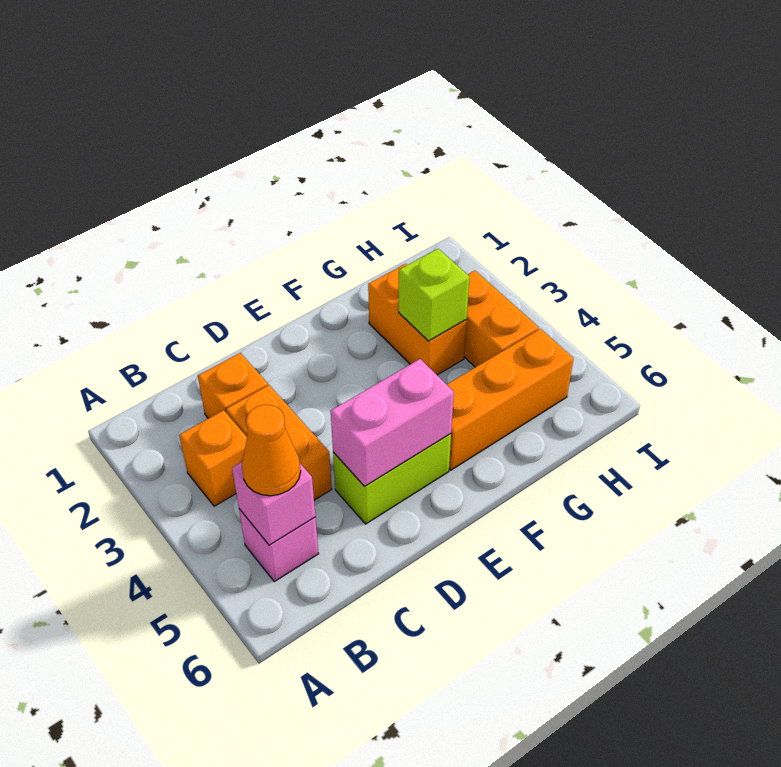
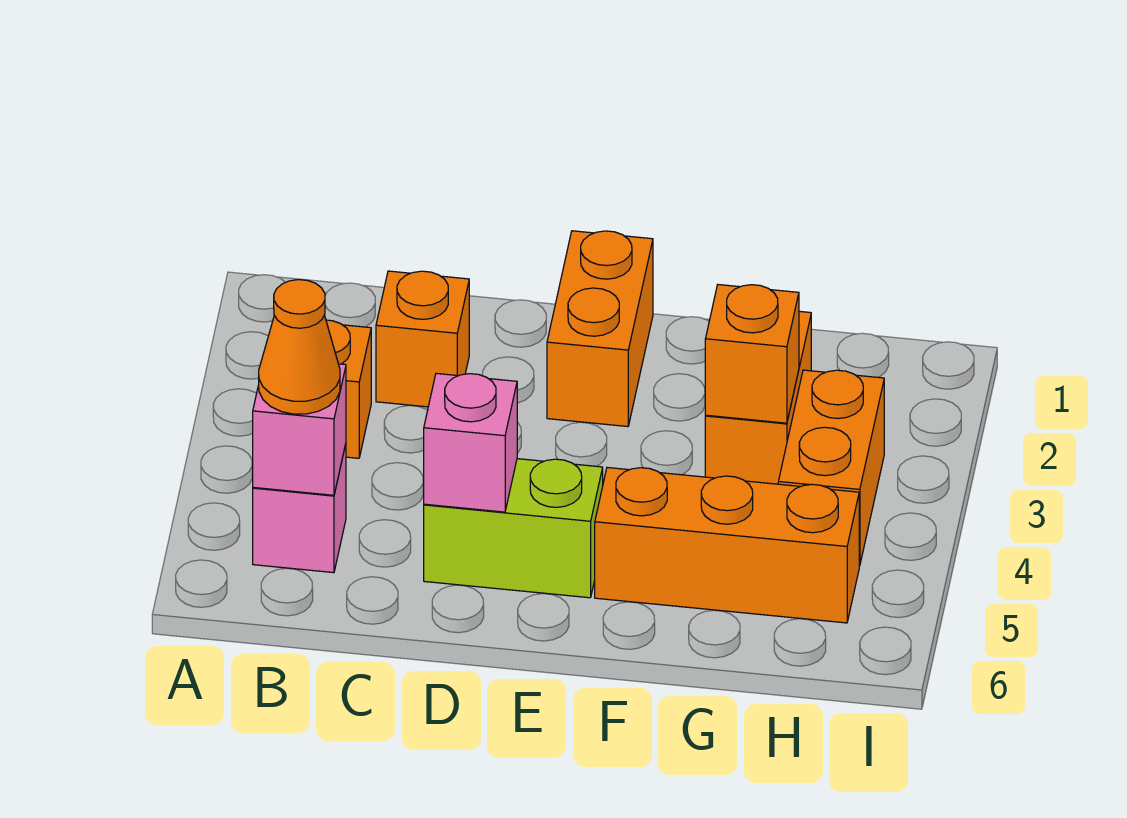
orange brick C3:C4 level 1 -> orange brick E1:E2 level 1
pink brick D5:E5 level 2 -> pink brick D5 level 2
lime brick G3 level 2 -> orange brick G3 level 2

